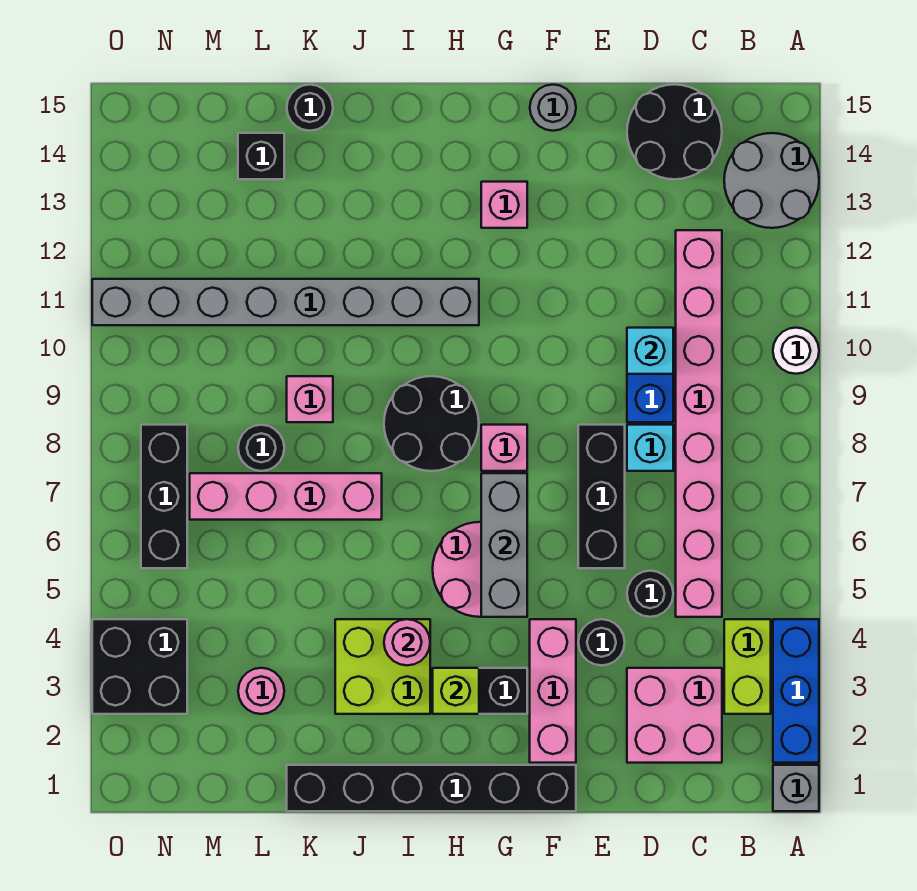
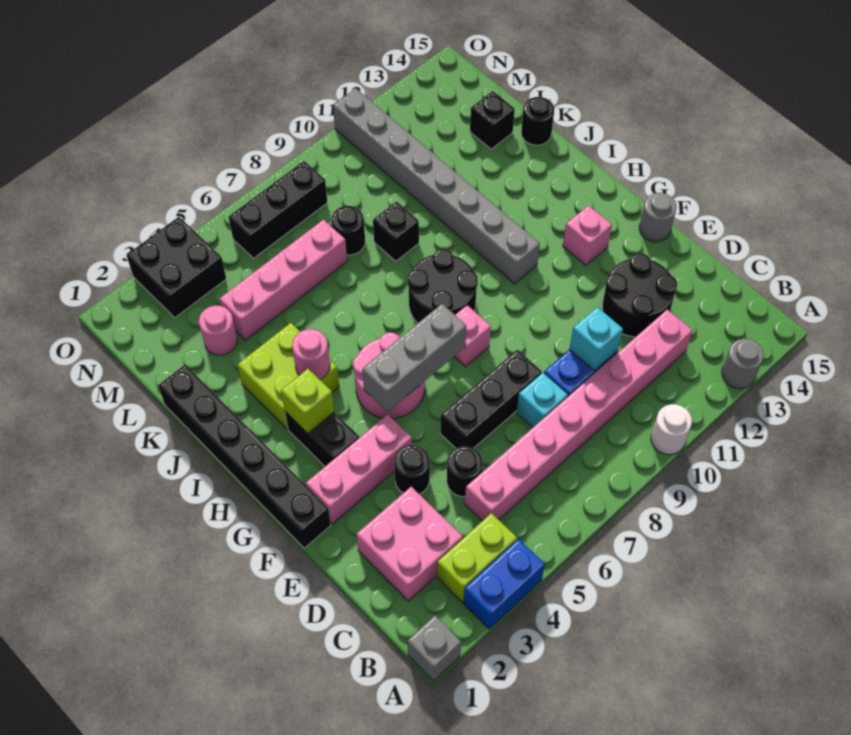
blue brick A2:A4 level 1 -> blue brick A3:A4 level 1
grey round brick A13:B14 level 1 -> grey round brick A13 level 1
black round brick C14:D15 level 1 -> black round brick D12:E13 level 1
pink brick J7:M7 level 1 -> pink brick L4:L7 level 1
pink brick K9 level 1 -> black brick K9 level 1

